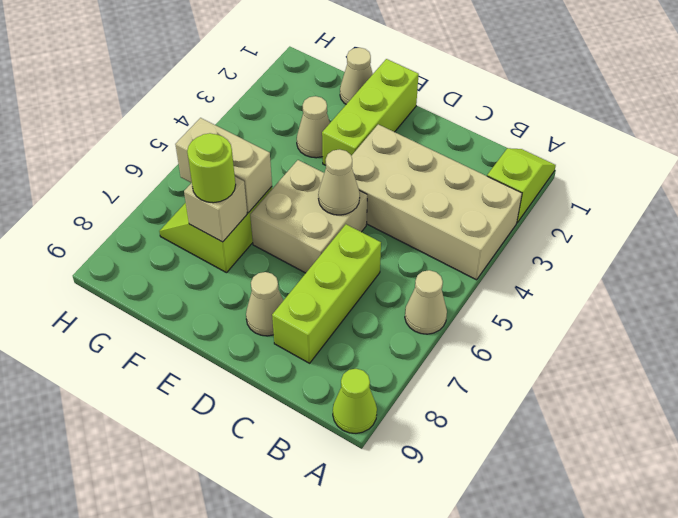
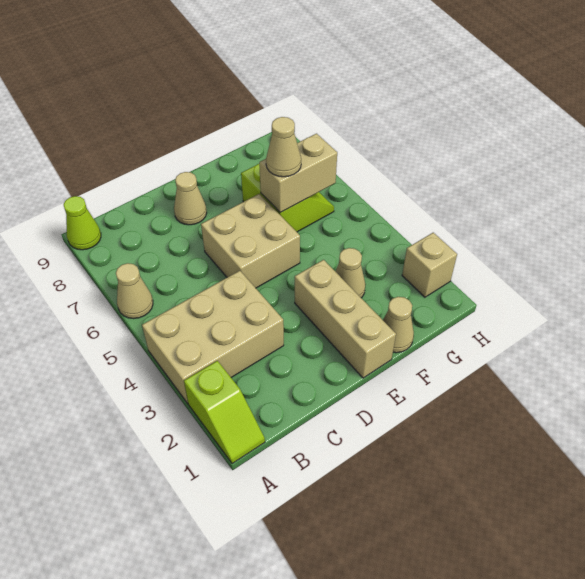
tan brick A3:D4 level 1 -> tan brick A3:C4 level 1
lime brick C6:C8 level 1 -> none
tan cone D5 level 2 -> tan cone F6 level 3
lime brick E1:E3 level 1 -> tan brick E1:E3 level 1
tan brick F7 level 2 -> tan brick H2 level 1
lime round brick F7 level 3 -> none

